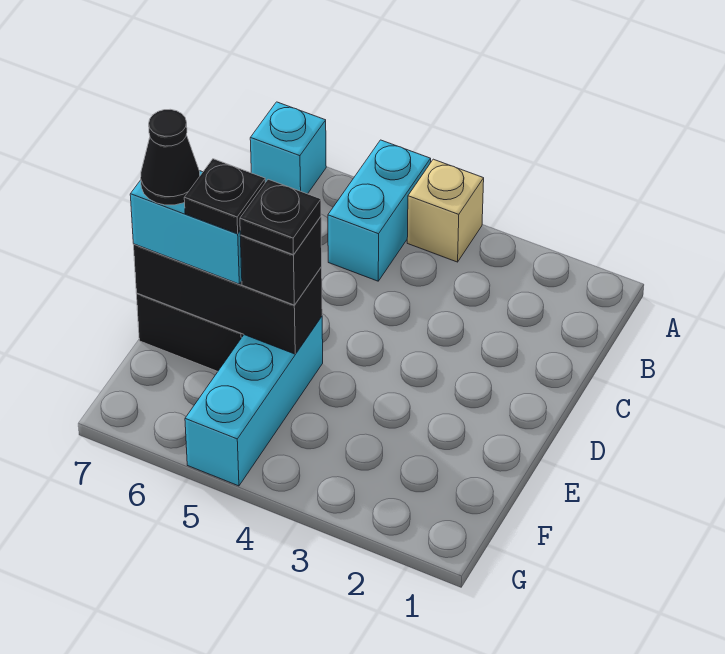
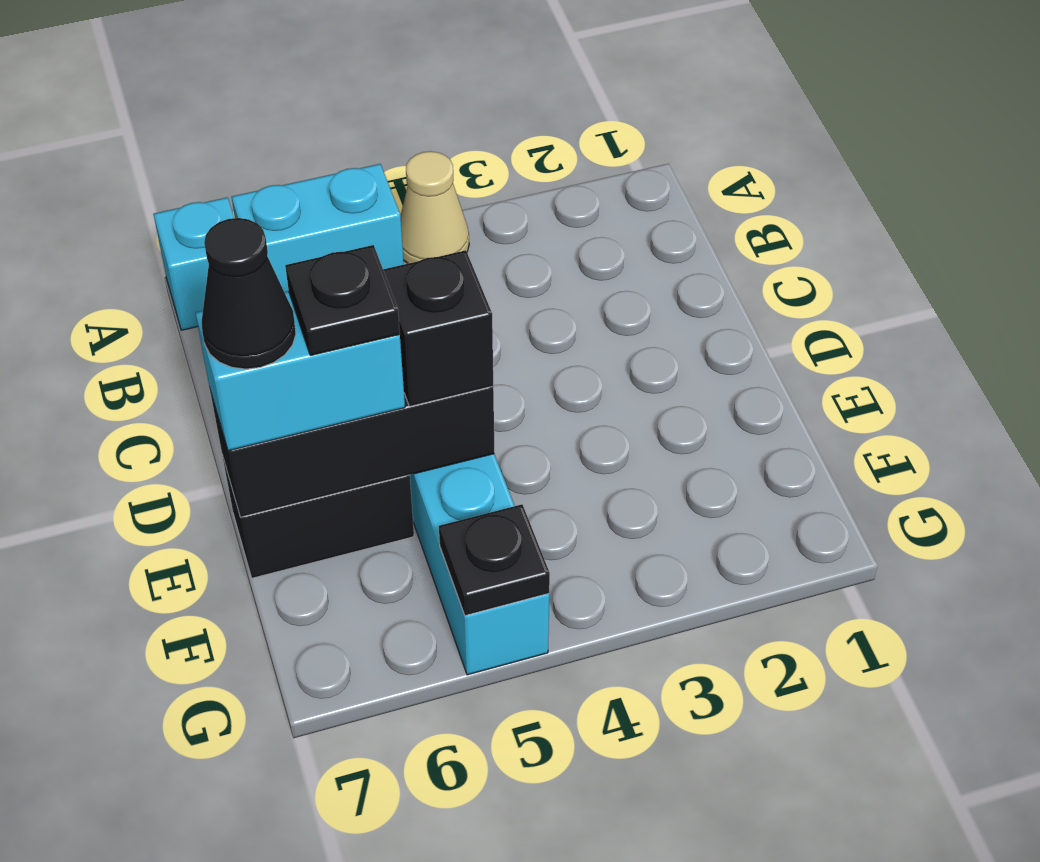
tan brick A4 level 1 -> tan cone A4 level 1
cyan brick A5:B5 level 1 -> cyan brick A5:A6 level 1
black plate E5 level 4 -> black plate G5 level 2

